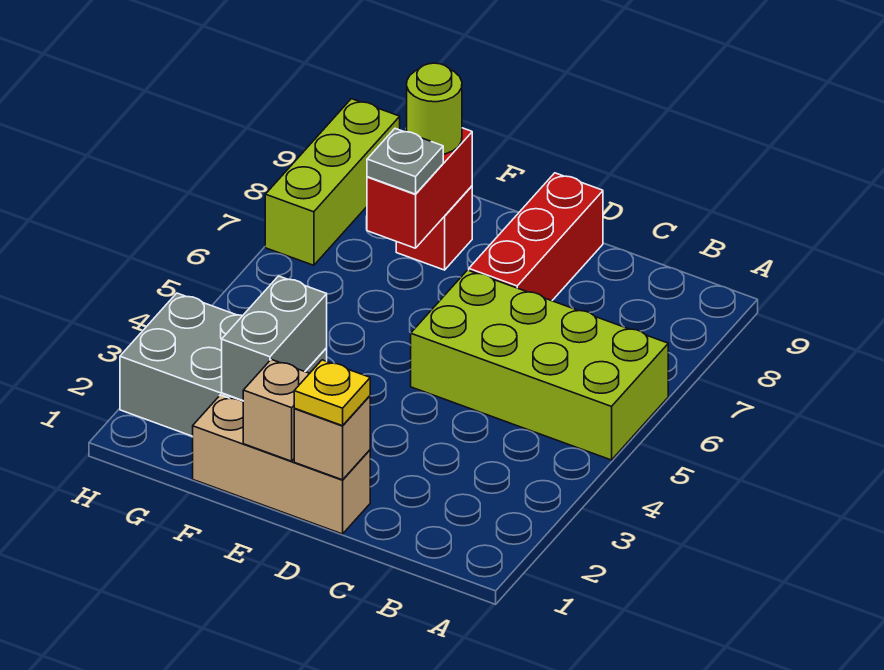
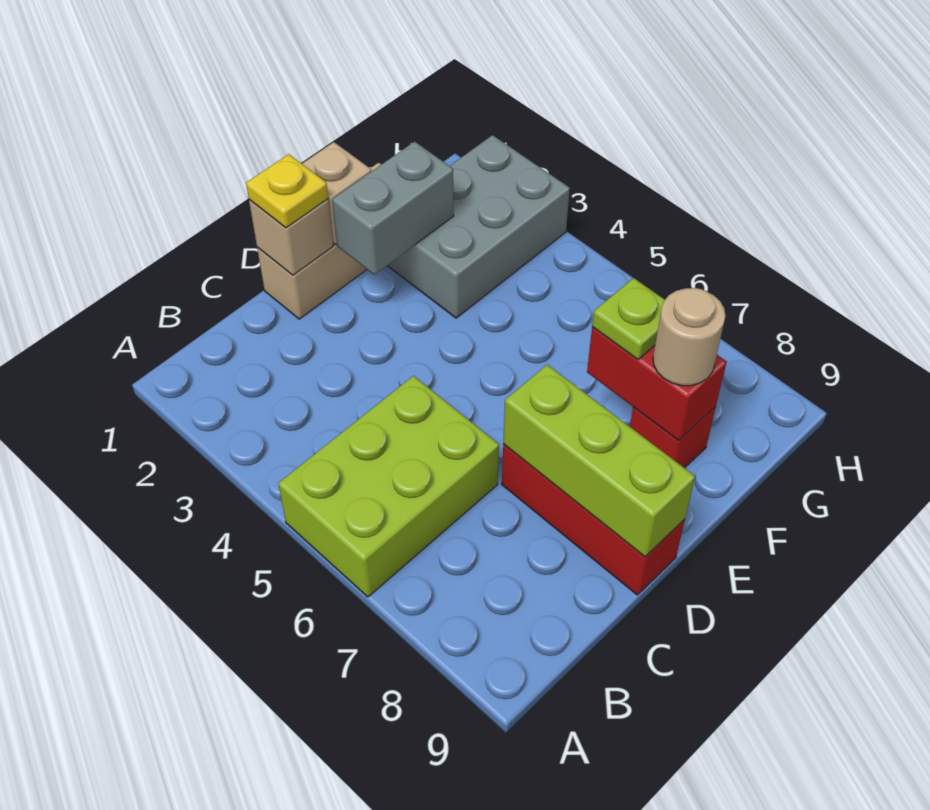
lime brick A5:D6 level 1 -> lime brick A5:C6 level 1
grey brick F2:F3 level 2 -> grey brick E2:F2 level 2
grey plate F7 level 3 -> lime plate F7 level 3
lime round brick F8 level 3 -> tan round brick F8 level 3
lime brick H7:H9 level 1 -> lime brick D7:D9 level 2

